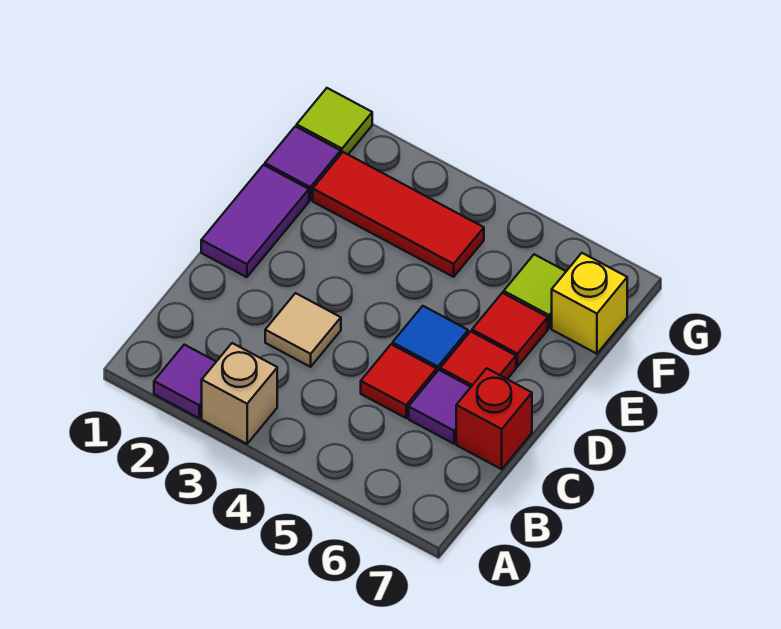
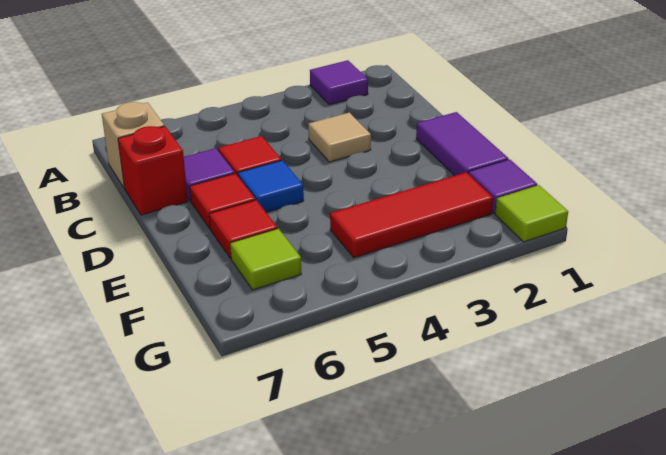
tan brick A3 level 1 -> tan brick B7 level 1
yellow brick F7 level 1 -> none

